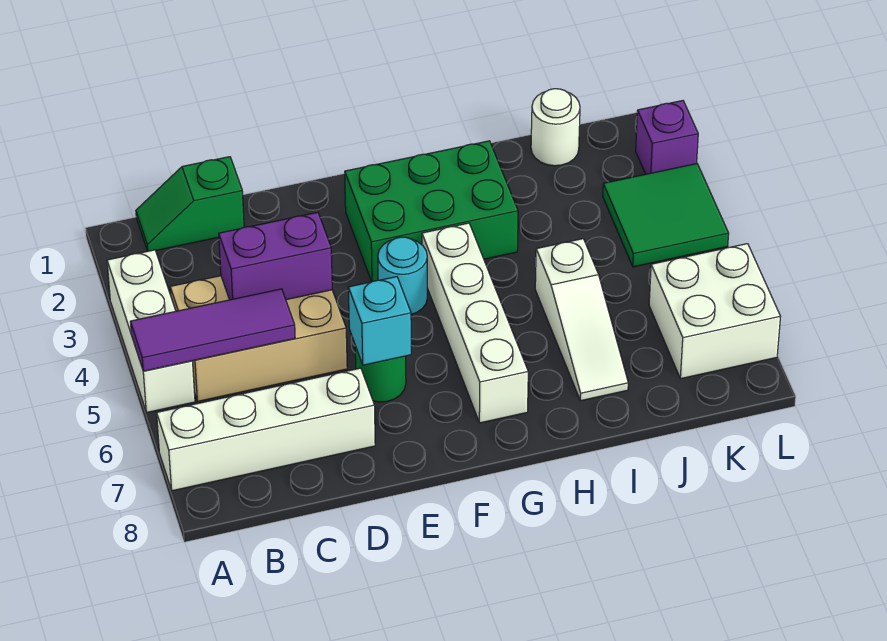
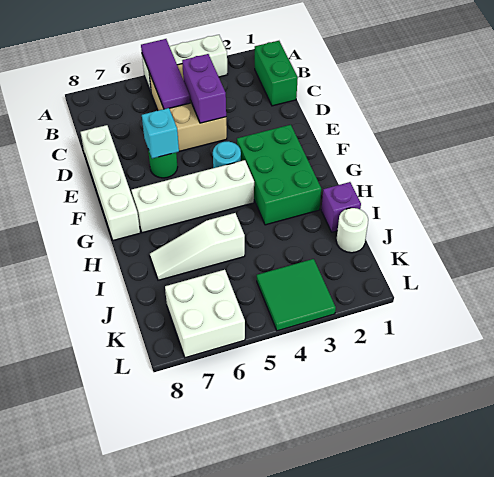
white brick A7:D7 level 1 -> white brick D8:G8 level 1
green slope B1:C1 level 1 top C -> green brick B1:C1 level 1
purple brick L2 level 1 -> purple brick I1 level 1

